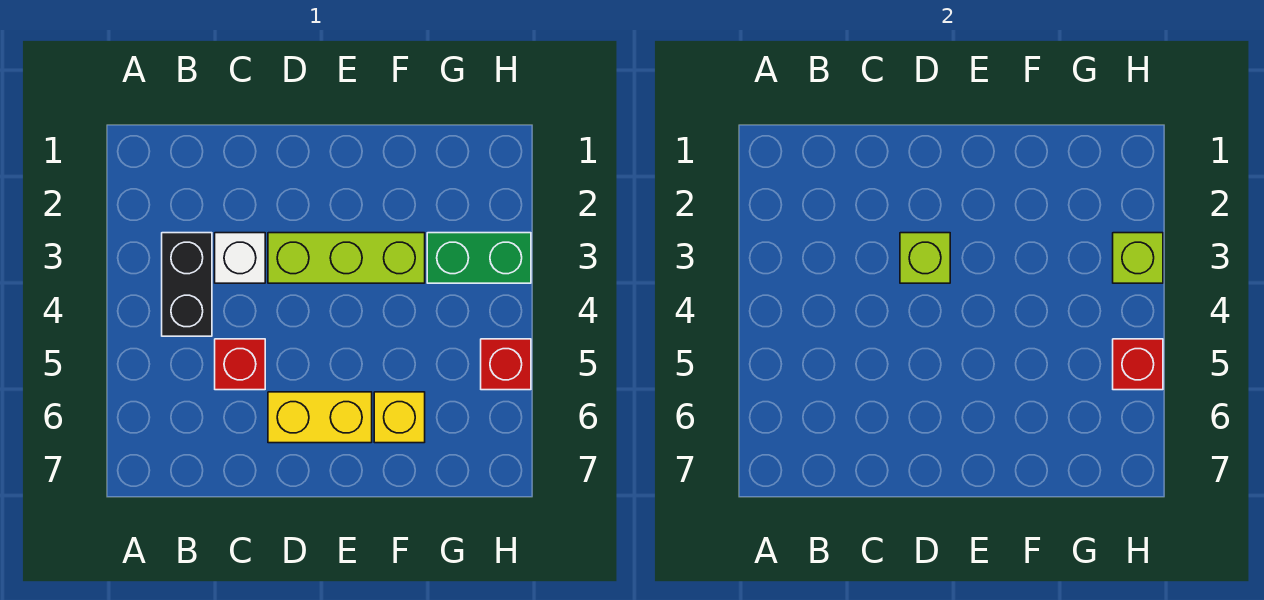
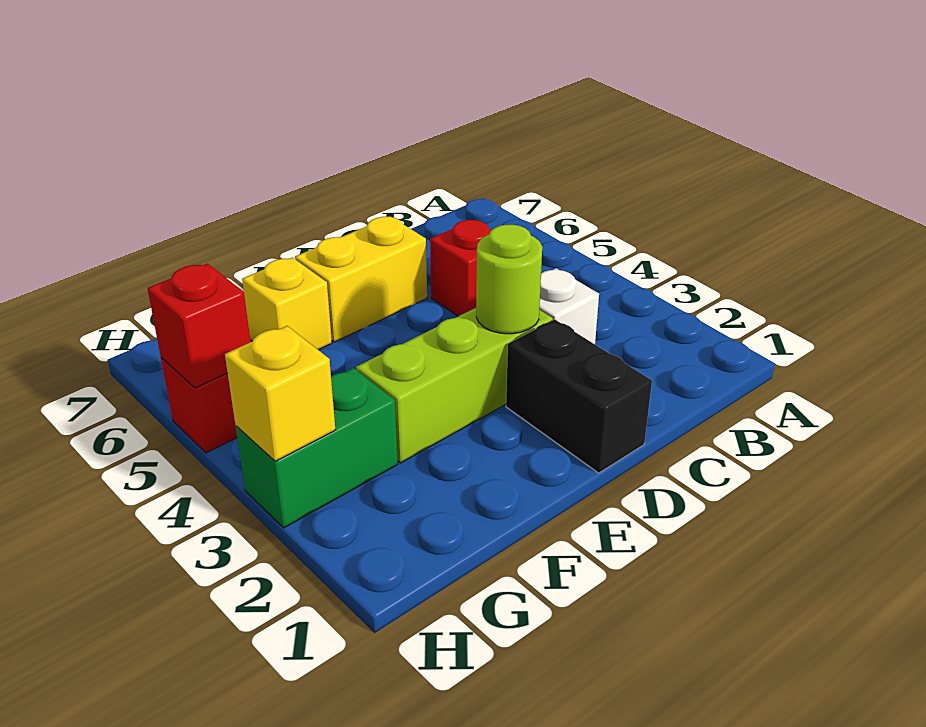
black brick B3:B4 level 1 -> black brick D1:D2 level 1
lime brick D3 level 2 -> lime round brick D3 level 2
lime brick H3 level 2 -> yellow brick H3 level 2

